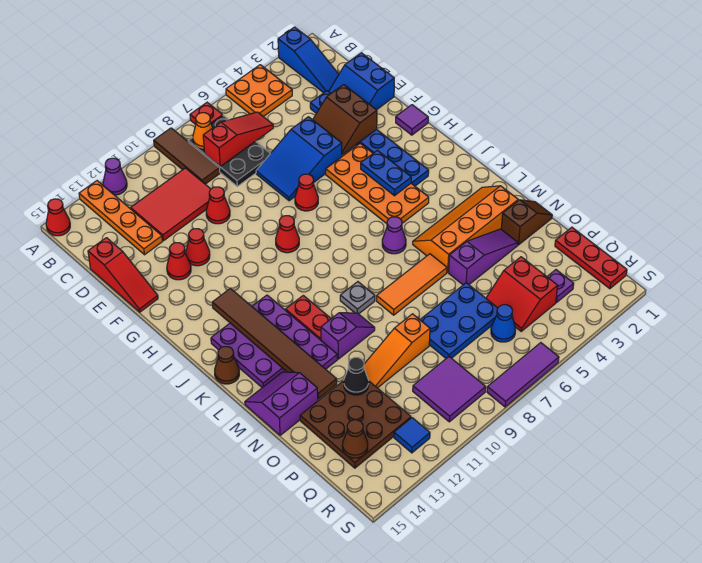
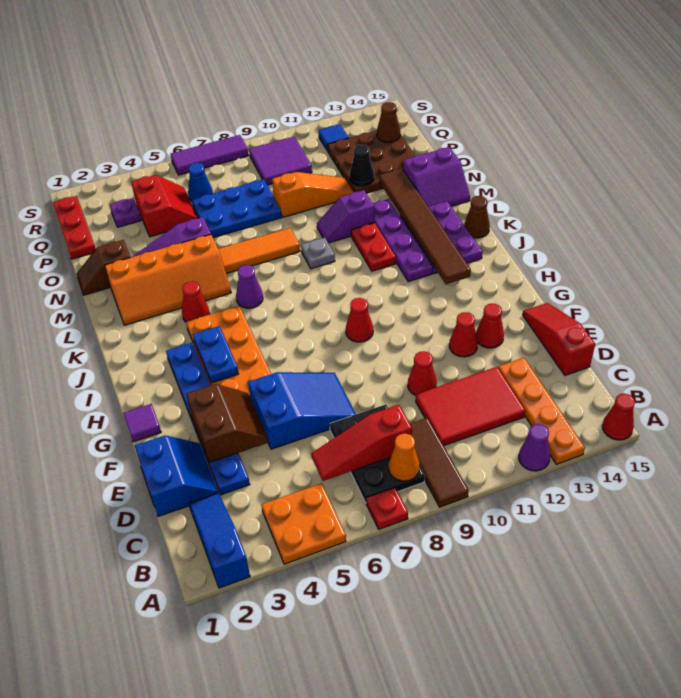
red cone G7 level 1 -> red cone K4 level 1

